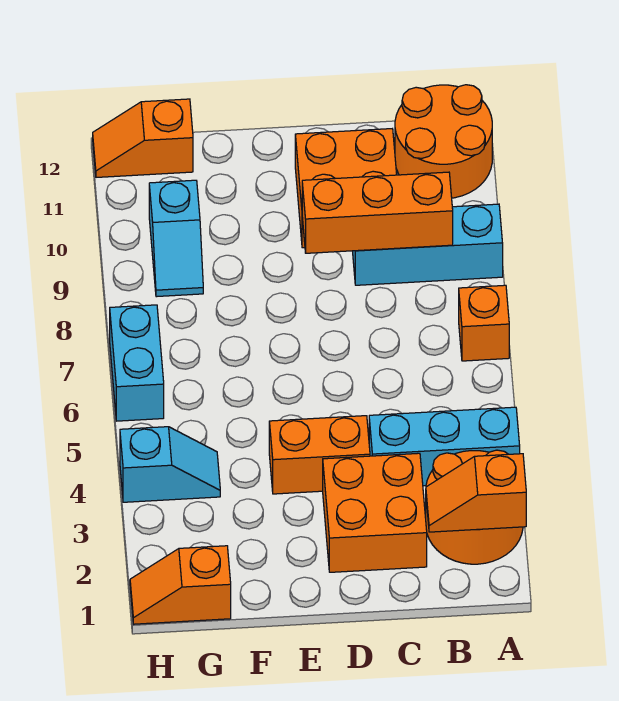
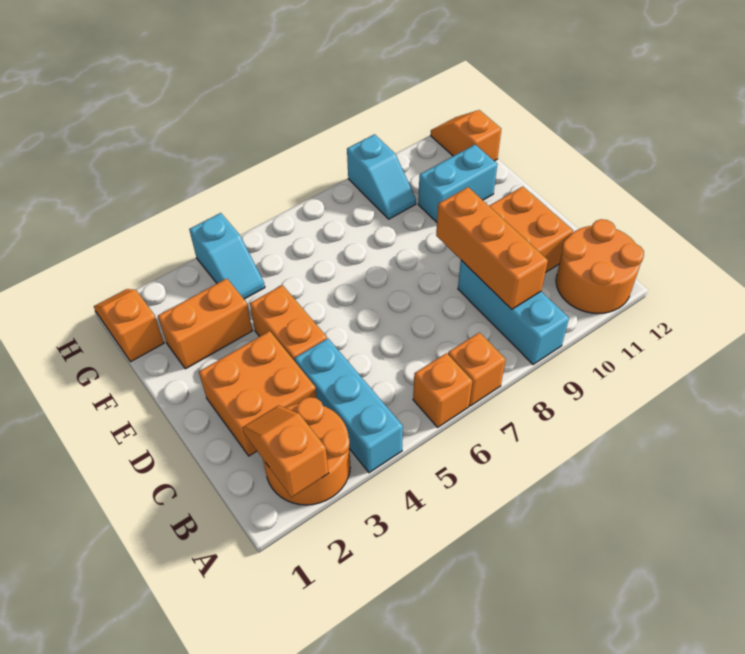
none -> orange brick A6 level 1
none -> orange brick F2:F3 level 1
cyan slope G9:G10 level 1 top 10 -> cyan slope G9:H9 level 1 top H
cyan brick H6:H7 level 1 -> cyan brick F10:F11 level 1

